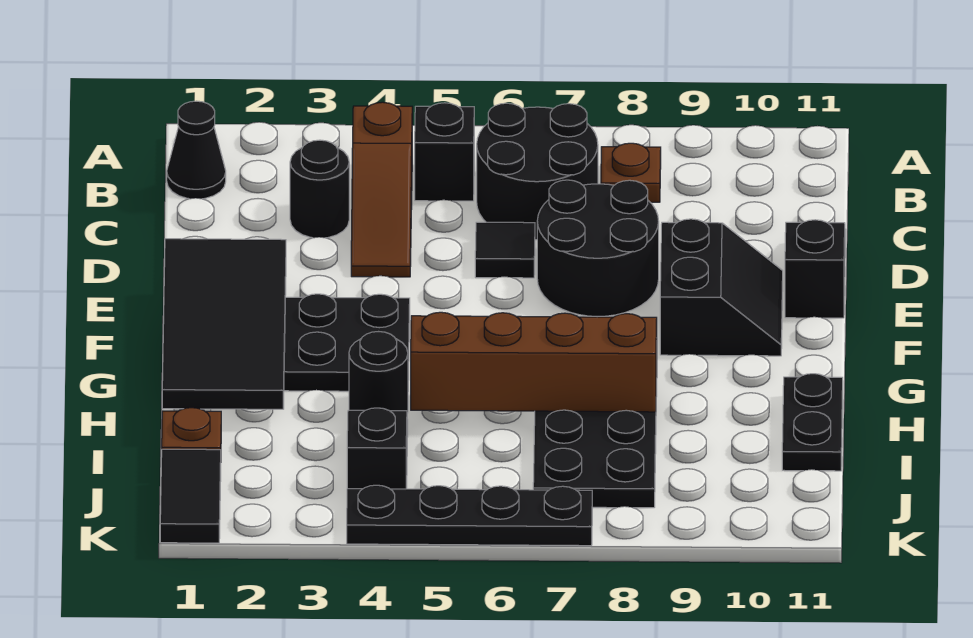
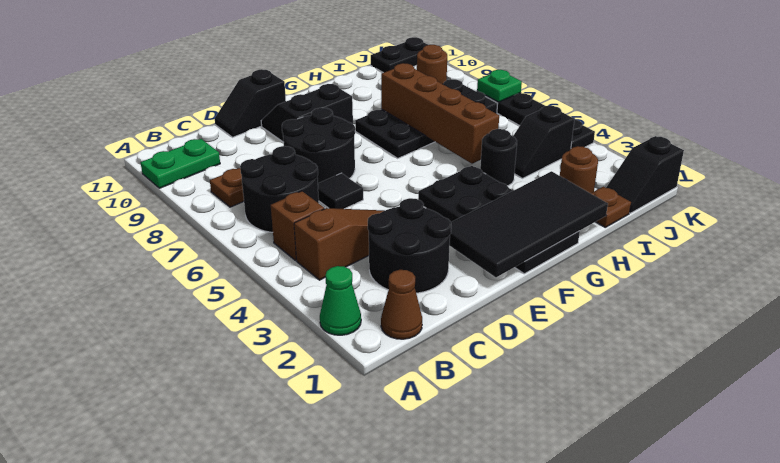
none -> green cone A2 level 1
none -> green plate A10:B10 level 1
black cone B1 level 1 -> brown cone B1 level 1
black brick B5 level 1 -> brown brick B5 level 1
black round brick C3 level 1 -> black round brick C2:D3 level 1
black plate H11:I11 level 1 -> black plate J11:K11 level 1
none -> brown round brick I2 level 1
black tile J1:K1 level 1 -> black slope J1:K1 level 1 top K
none -> brown round brick J9 level 1
none -> green plate K7 level 2

